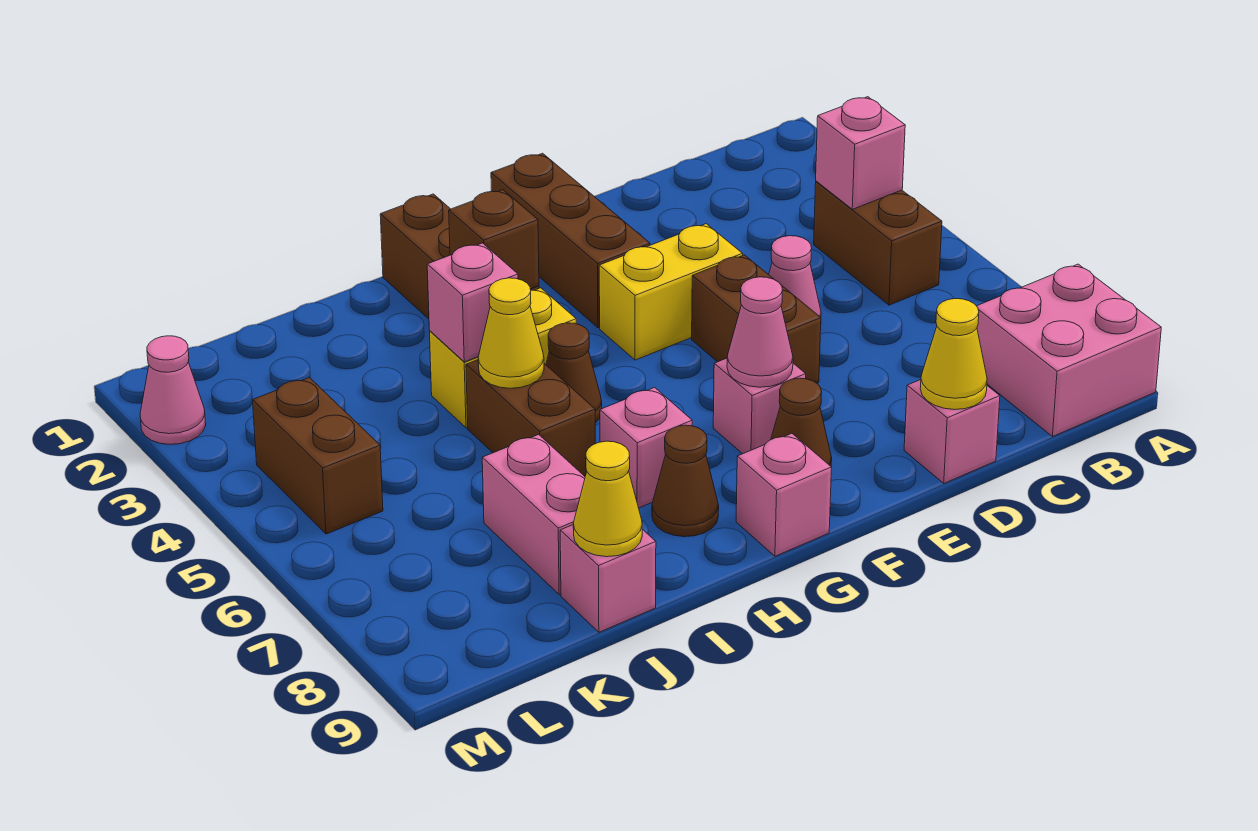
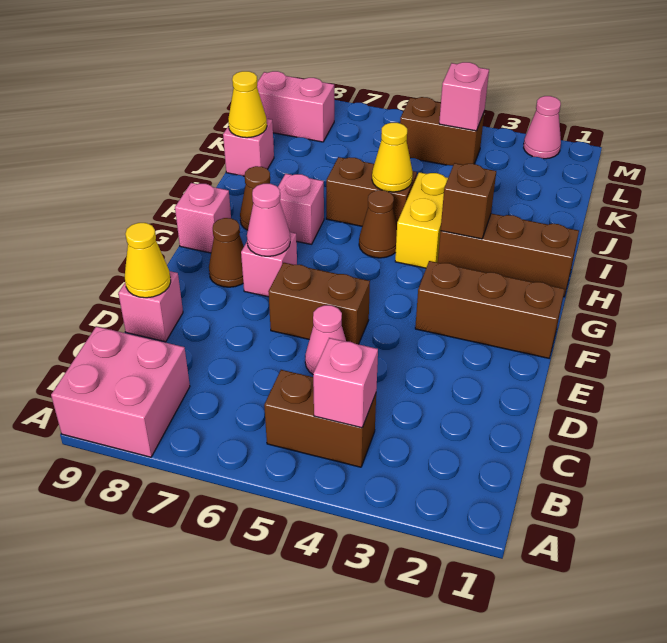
yellow brick E4:F4 level 1 -> none
pink brick I4 level 2 -> pink brick L4 level 2
pink brick J7:J8 level 1 -> pink brick L8:L9 level 1

